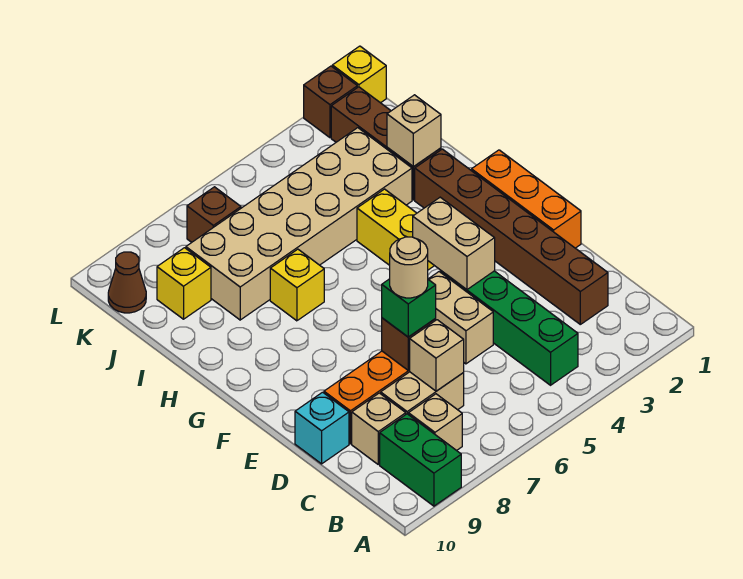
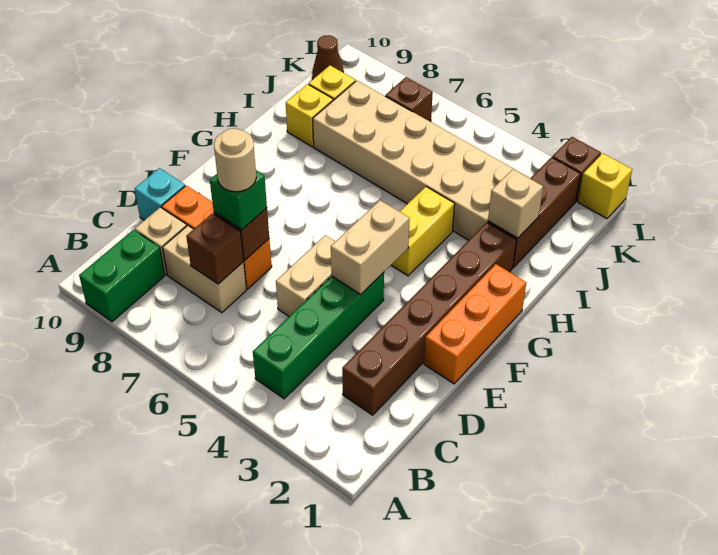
tan brick B8 level 1 -> none
tan brick C7 level 2 -> brown brick C7 level 2
yellow brick H7 level 1 -> yellow brick I9 level 1

